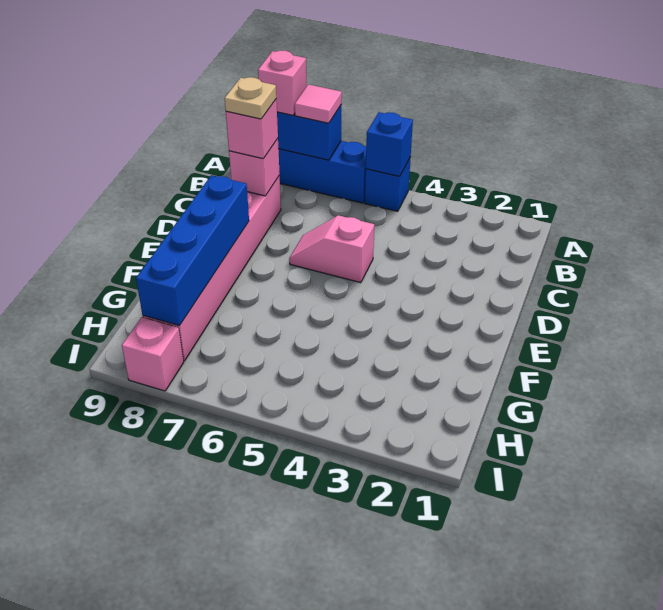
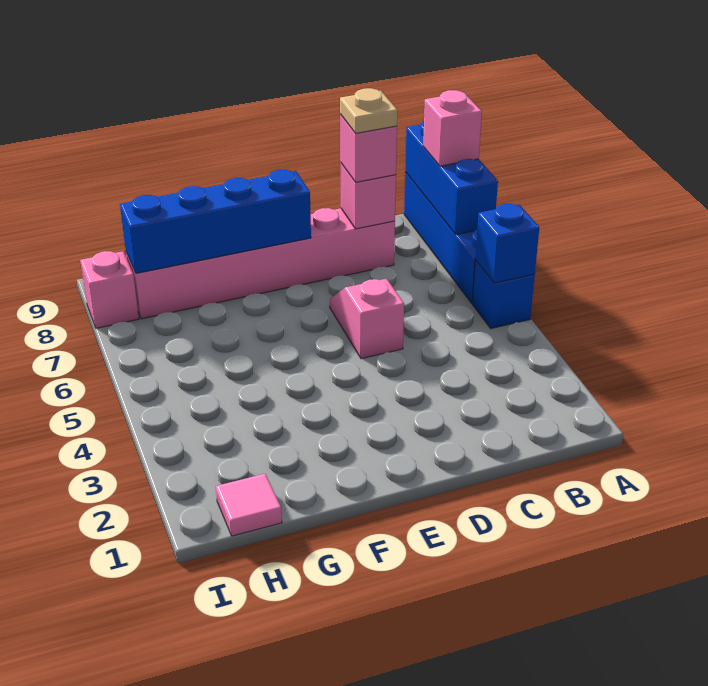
pink tile A7 level 3 -> pink tile H1 level 1

